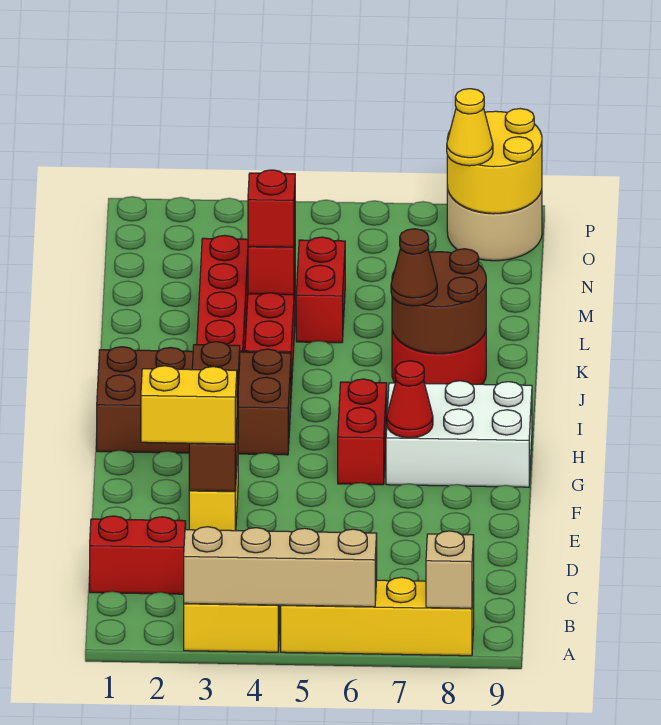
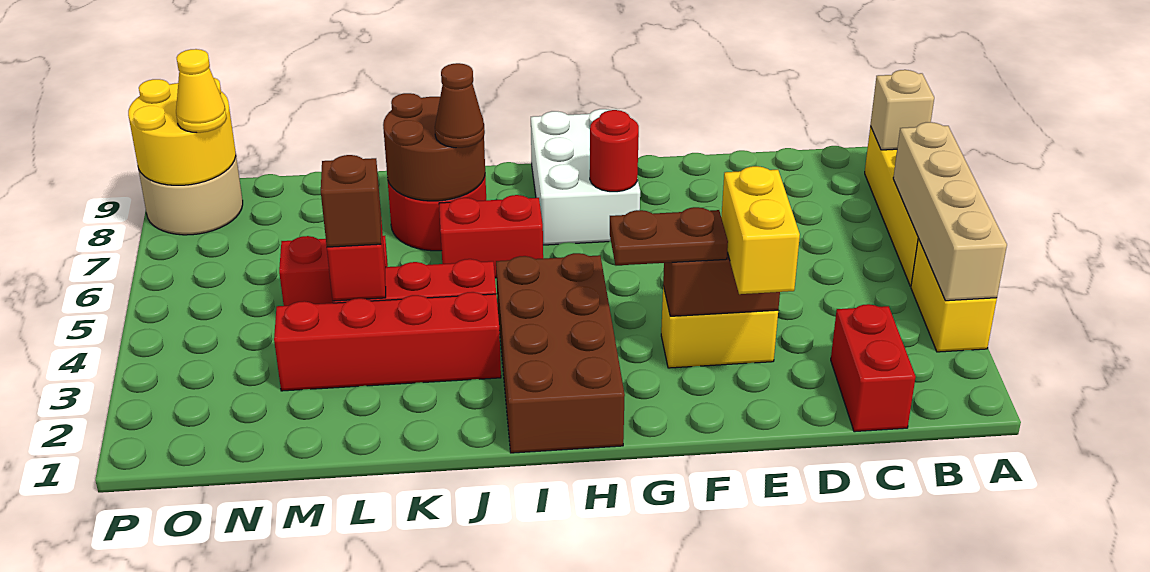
red brick G6:H6 level 1 -> red brick I6:J6 level 1
red cone G7 level 2 -> red round brick G7 level 2
red brick L4 level 3 -> brown brick L4 level 3

